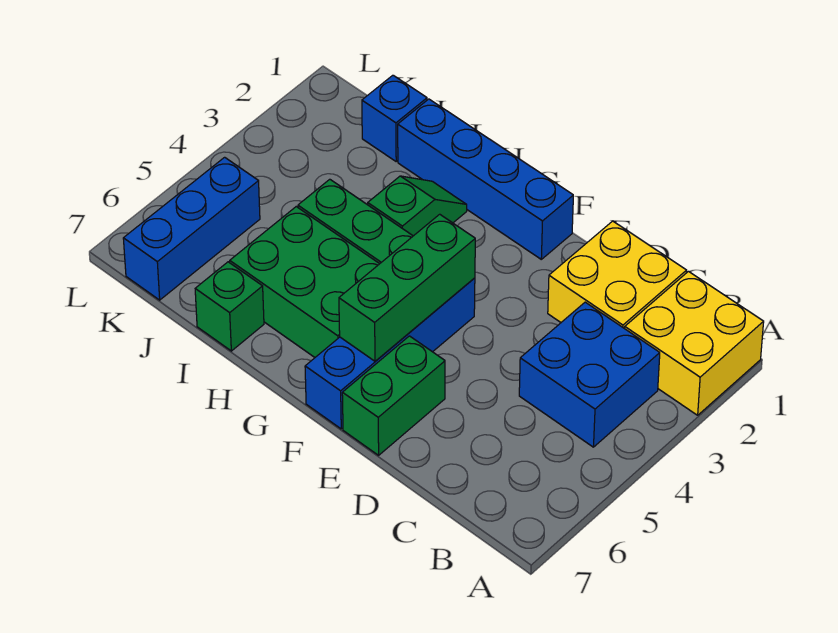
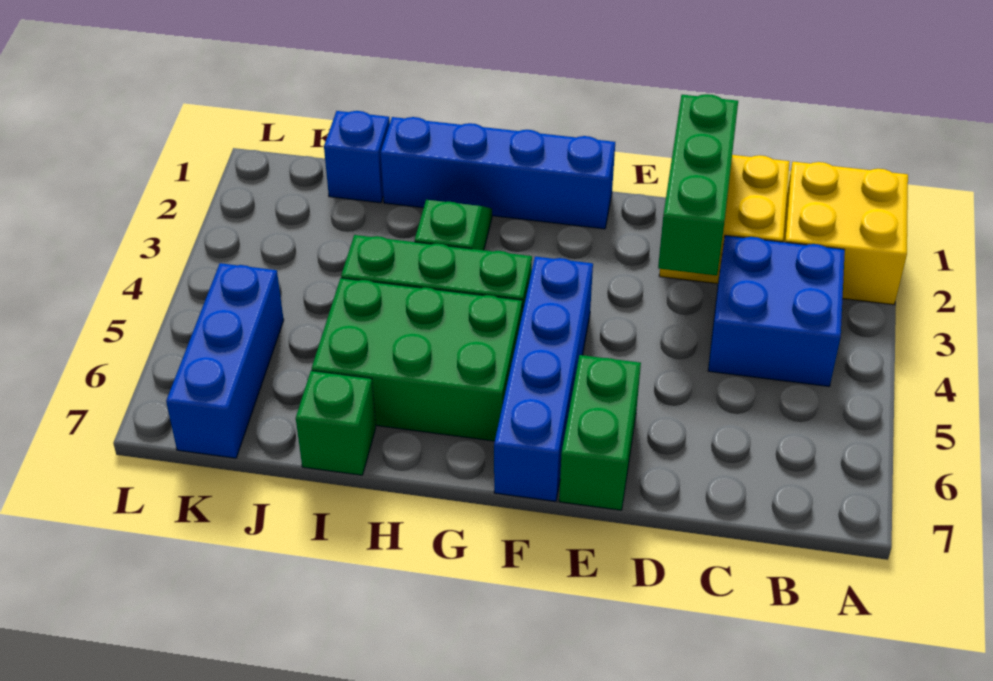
green brick F4:F6 level 2 -> green brick D1:D3 level 2

